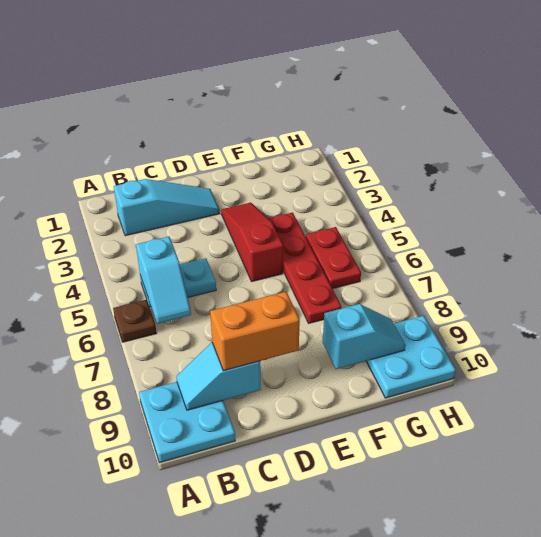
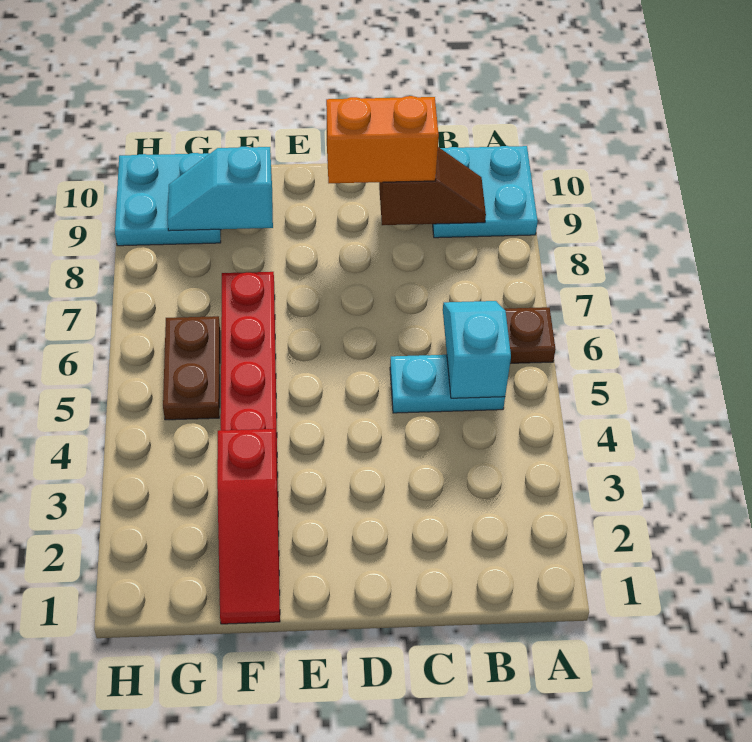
cyan slope B2:D2 level 1 top B -> none
cyan slope B9:C9 level 2 top C -> brown slope B9:C9 level 2 top C
red slope E3:E5 level 1 top 5 -> red slope F1:F3 level 1 top 3
red plate G5:G6 level 1 -> brown plate G5:G6 level 1

